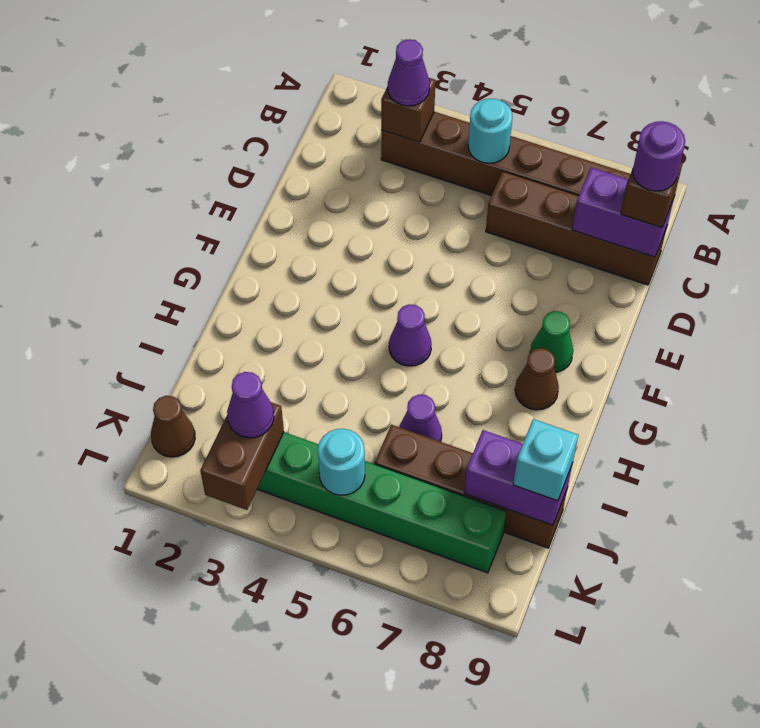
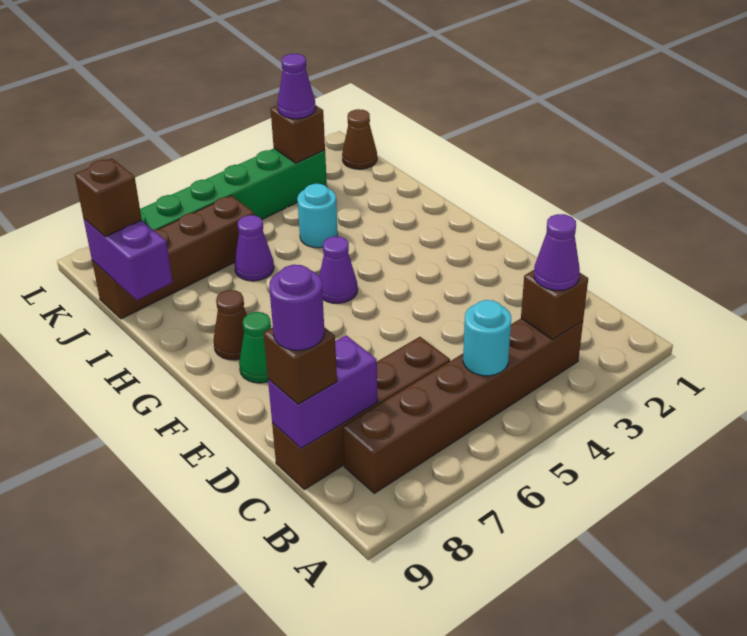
purple brick J8:J9 level 2 -> purple brick I9:J9 level 2
cyan brick J9 level 3 -> brown brick J9 level 3
brown brick K3:L3 level 2 -> brown brick K3 level 2
cyan round brick K5 level 2 -> cyan round brick I4 level 1

